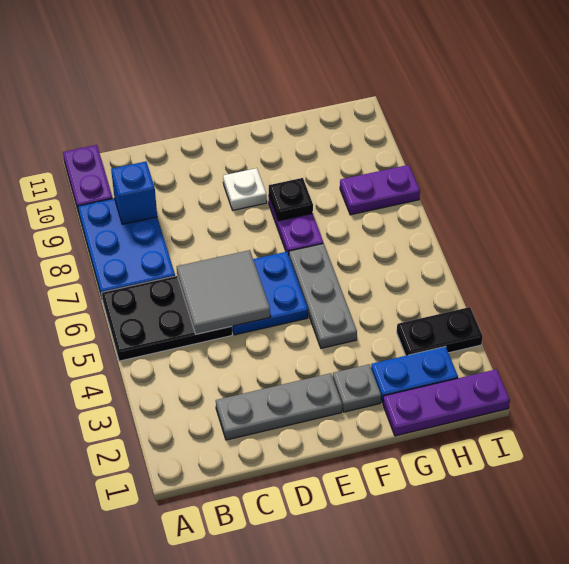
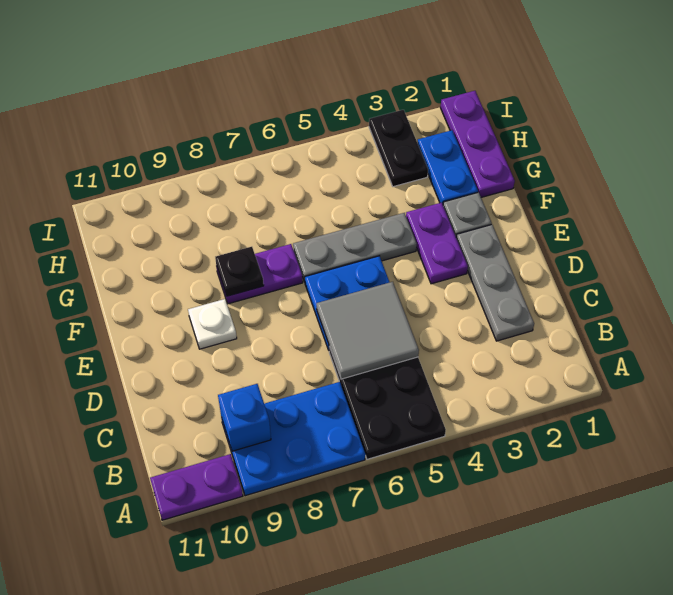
purple plate H8:I8 level 1 -> purple plate E3:F3 level 1

